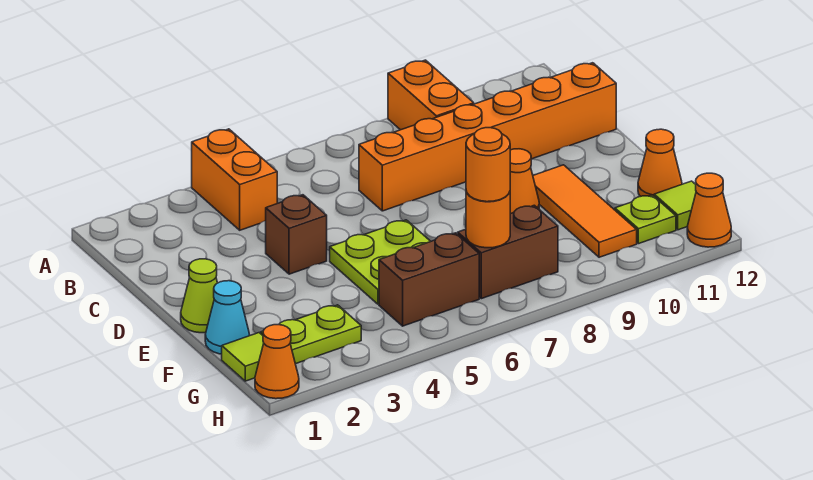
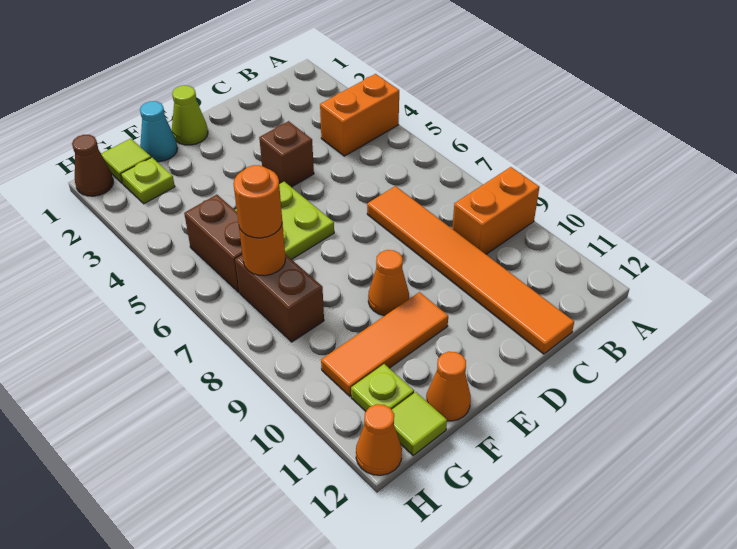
orange brick C7:C12 level 1 -> orange tile C7:C12 level 1
lime plate G2:G3 level 1 -> lime plate G2 level 1
orange cone H1 level 1 -> brown cone H1 level 1

